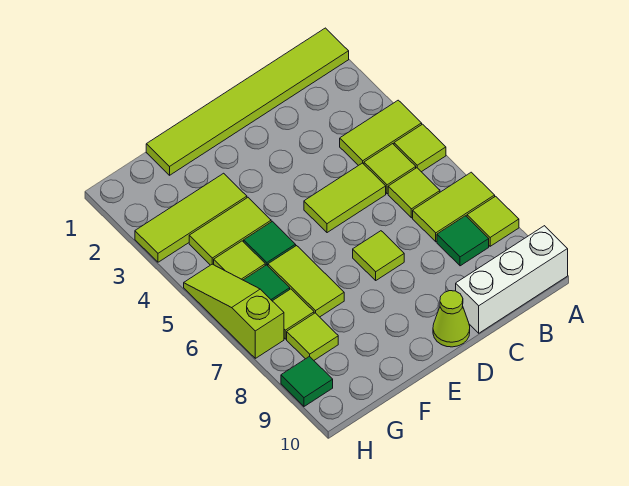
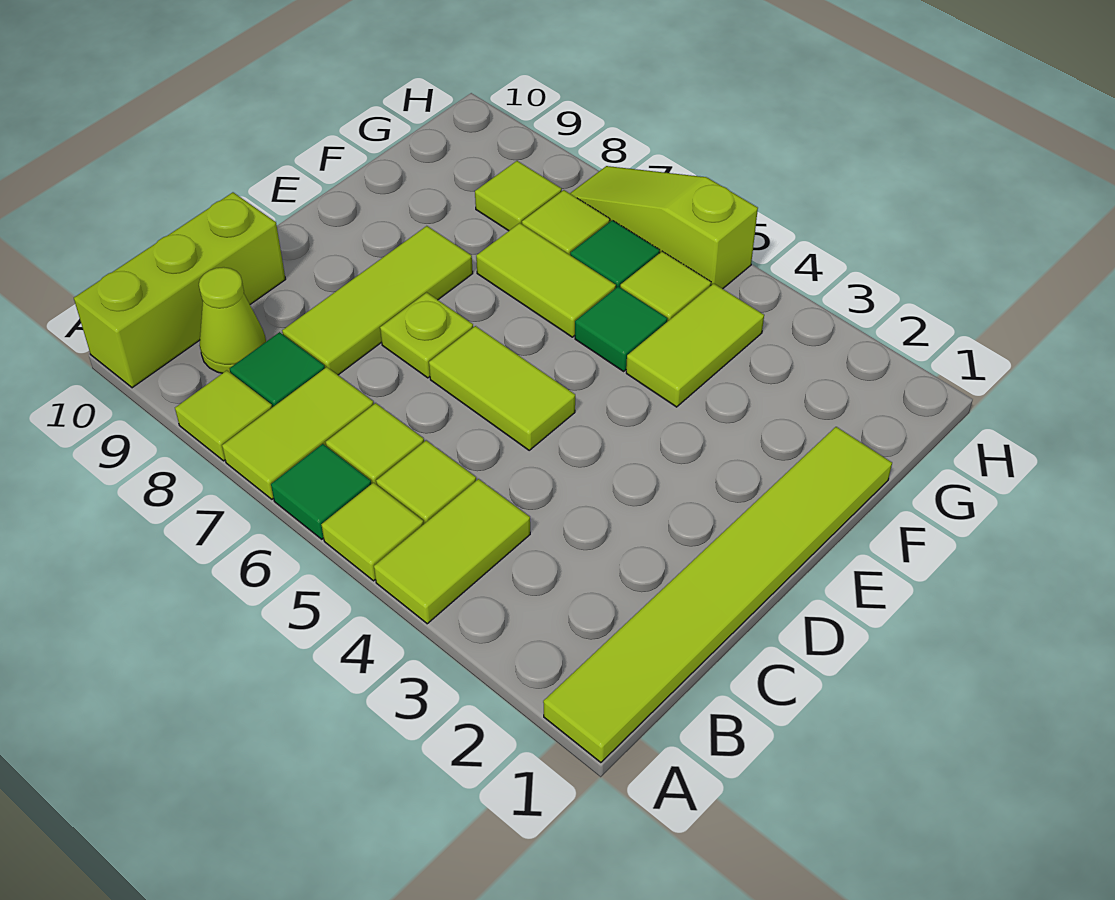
white brick A10:C10 level 1 -> lime brick A10:C10 level 1
lime tile C5:D5 level 1 -> lime tile D5:D6 level 1
lime tile D7 level 1 -> lime plate D7 level 1
lime cone D10 level 1 -> lime cone B9 level 1
lime tile F3:H3 level 1 -> lime tile C8:E8 level 1
lime slope H5:H7 level 1 top 7 -> lime slope H5:H7 level 1 top 5
green tile H9 level 1 -> green tile A6 level 1

